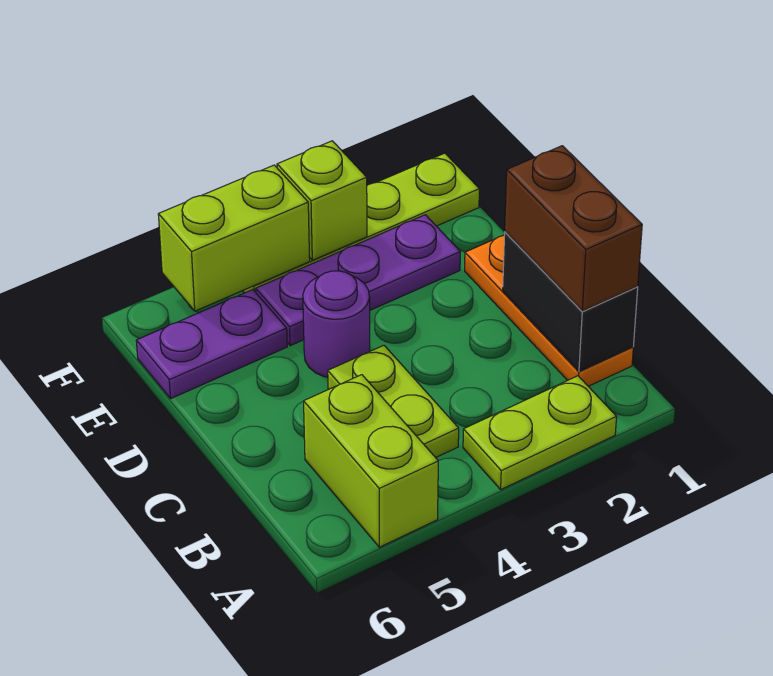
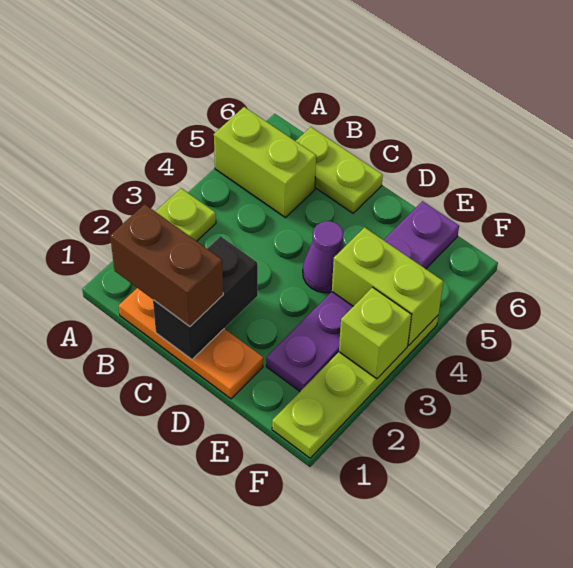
black brick B1:C1 level 2 -> black brick C1:C2 level 2
lime plate B4:C4 level 1 -> lime plate B6:C6 level 1
purple round brick D4 level 1 -> purple cone D4 level 1
lime brick F4:F5 level 2 -> lime brick E4:F4 level 2

